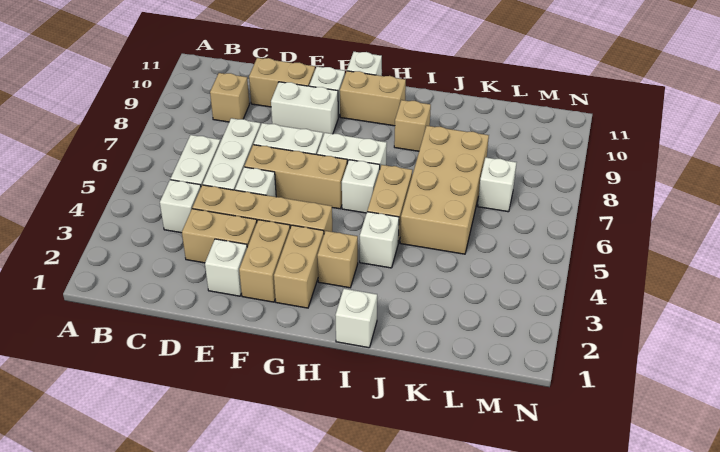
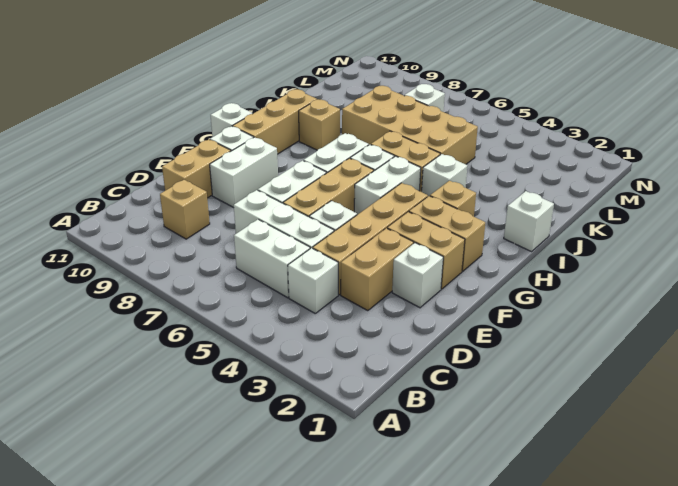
none -> white brick G5:H5 level 1
tan brick G10:H10 level 1 -> tan brick G10:I10 level 1

